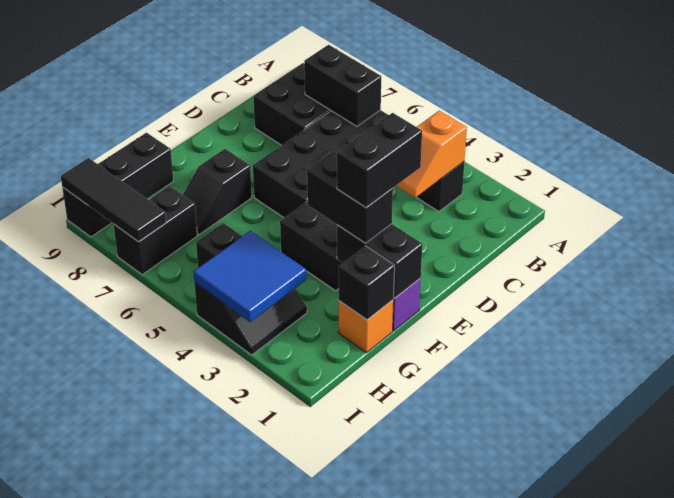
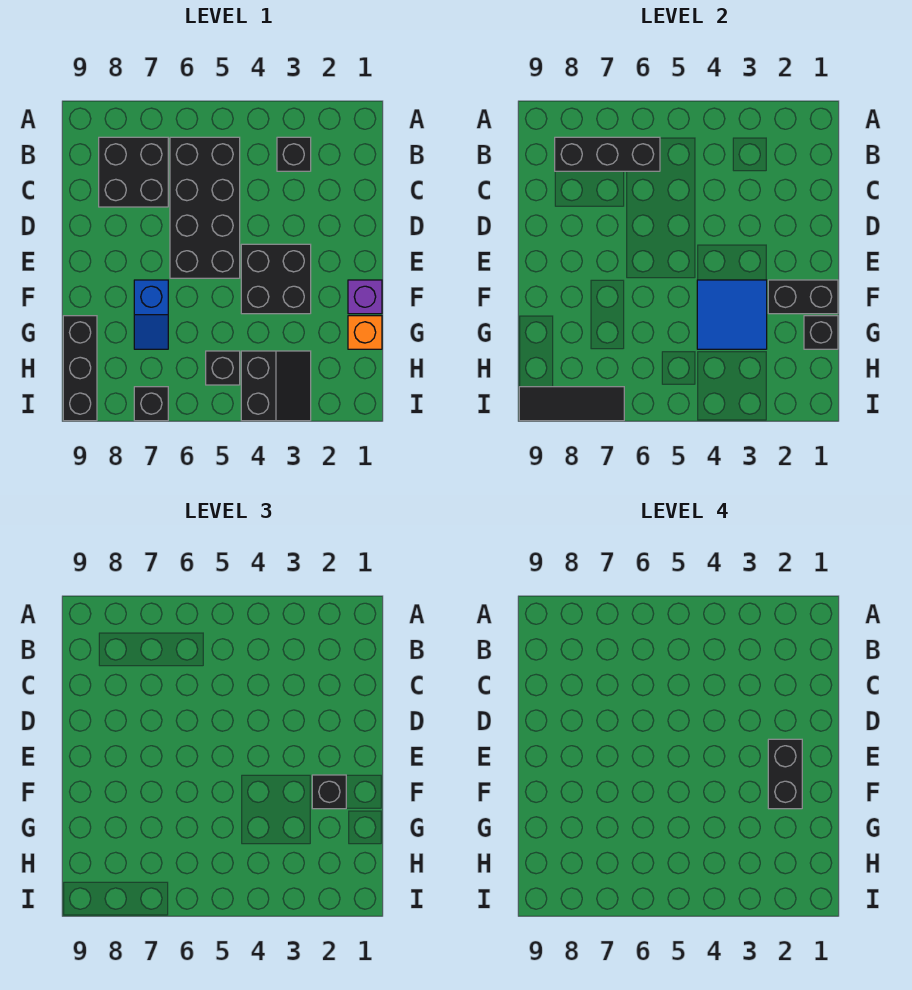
orange slope B3:C3 level 2 top B -> none
black brick B6:B7 level 2 -> black brick B6:B8 level 2
black brick F2:F3 level 3 -> black brick F2 level 3
black slope F7:G7 level 1 top F -> blue slope F7:G7 level 1 top F
blue tile H3:I4 level 2 -> blue tile F3:G4 level 2
black brick H7:I7 level 1 -> black brick I7 level 1

